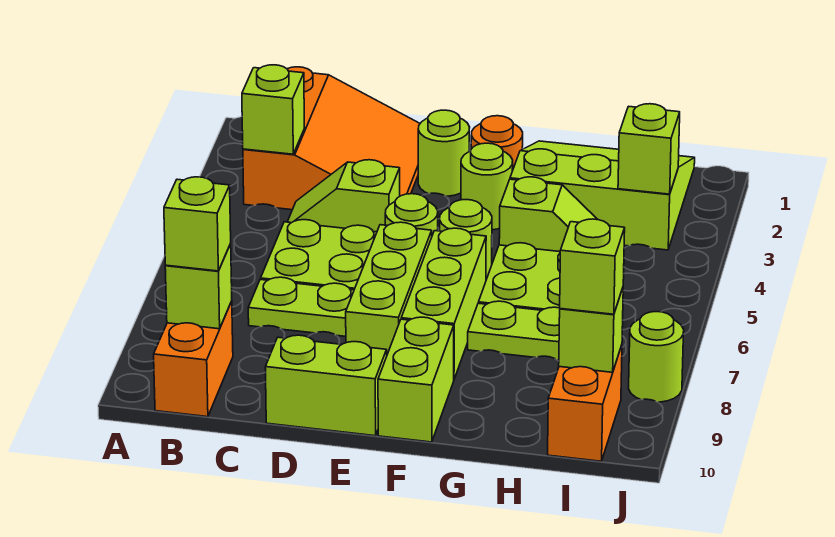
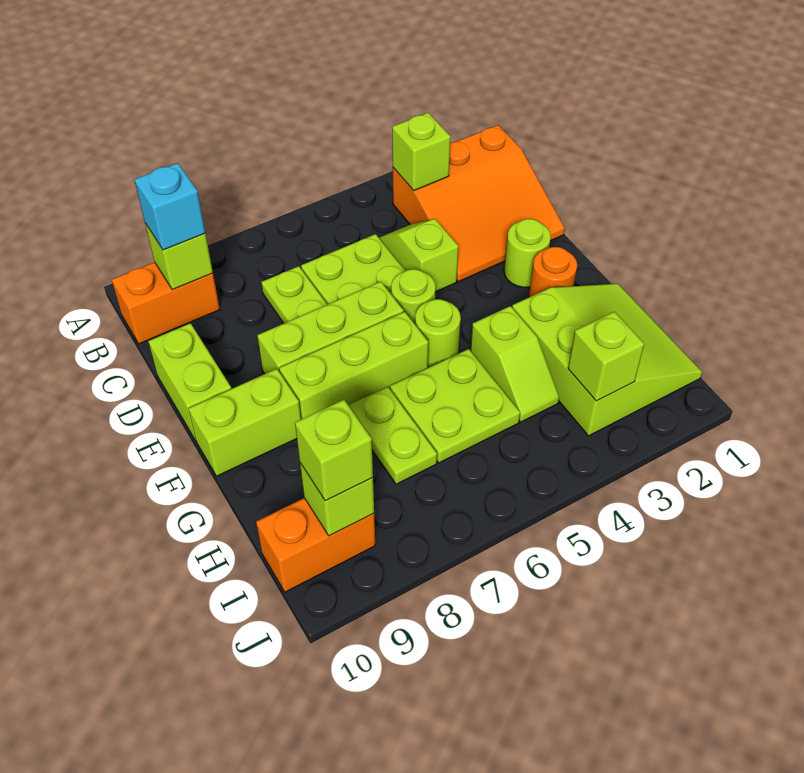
lime brick B9 level 3 -> cyan brick B9 level 3
lime round brick F3 level 1 -> none
lime round brick J8 level 1 -> none

